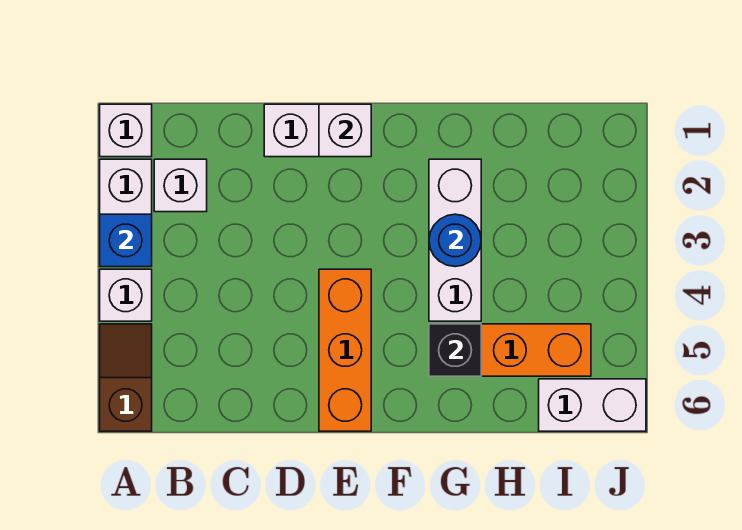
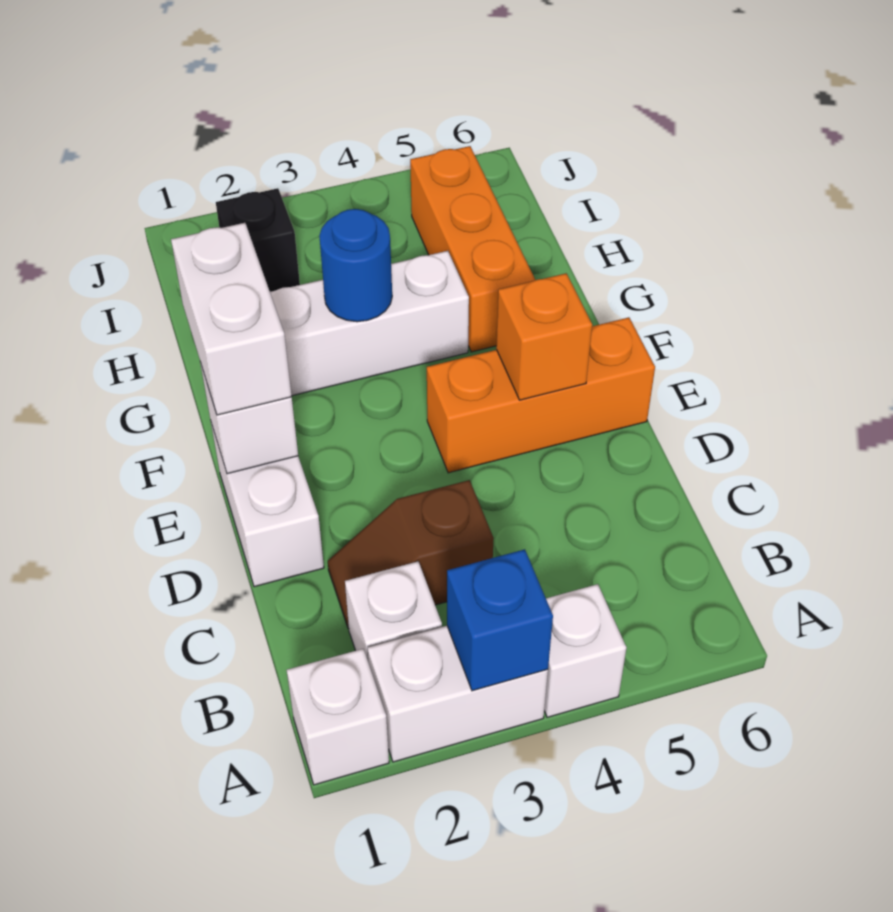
brown slope A5:A6 level 1 top 6 -> brown slope C2:C3 level 1 top 3
none -> orange brick E5 level 2
black brick G5 level 2 -> black brick I2 level 1
white brick I6:J6 level 1 -> white brick E1:F1 level 3

